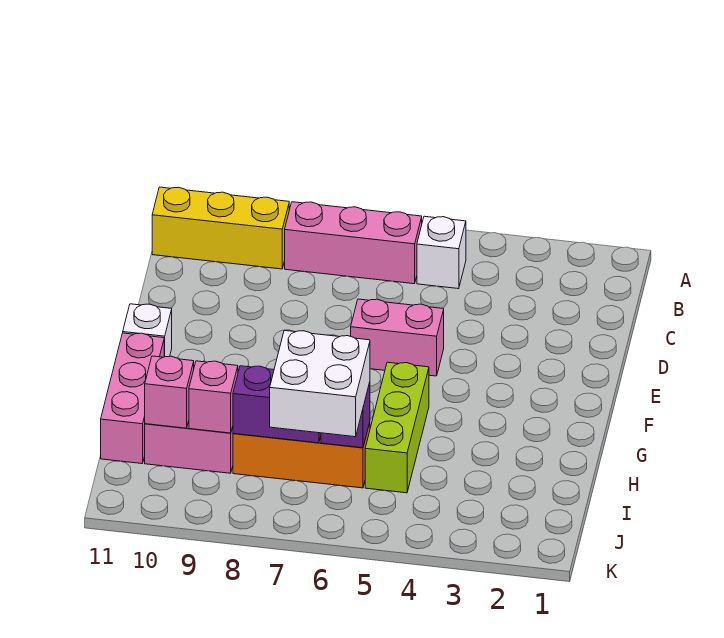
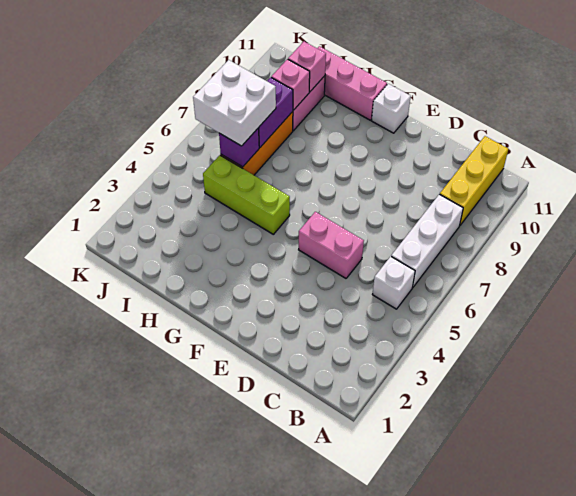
pink brick B6:B8 level 1 -> white brick B6:B8 level 1
pink brick E5:E6 level 1 -> pink brick D5:E5 level 1

